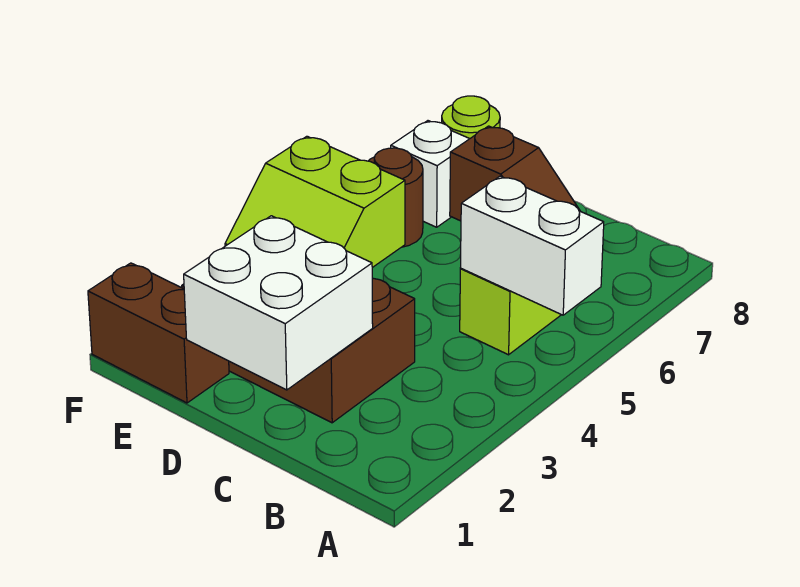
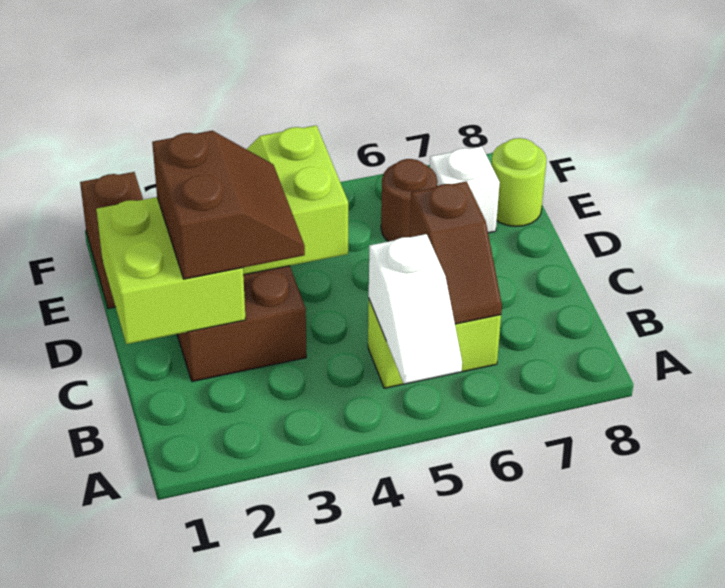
white brick A5:B5 level 2 -> white slope A5:B5 level 2 top B
white brick C1:D2 level 2 -> lime brick C1:D2 level 2
none -> brown slope C2:D3 level 3 top 2

